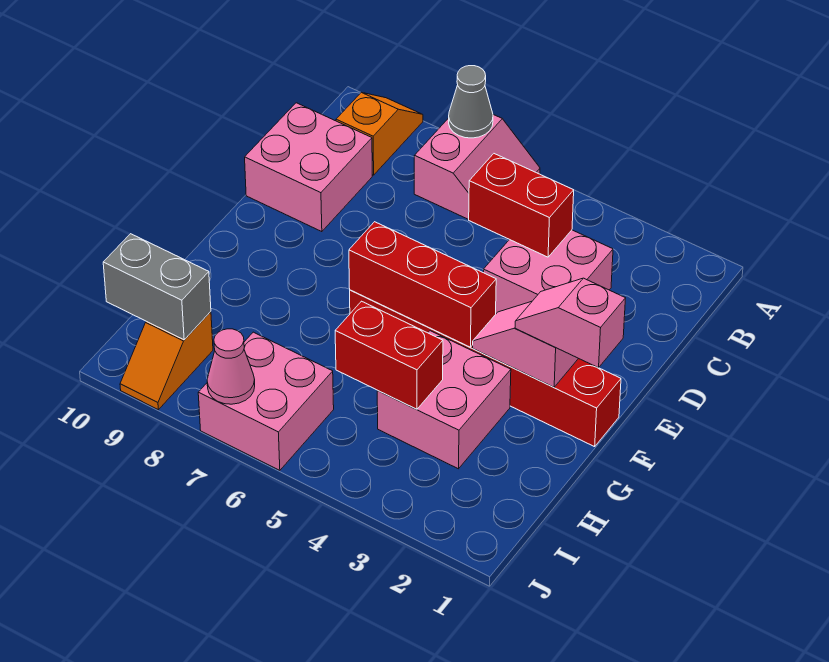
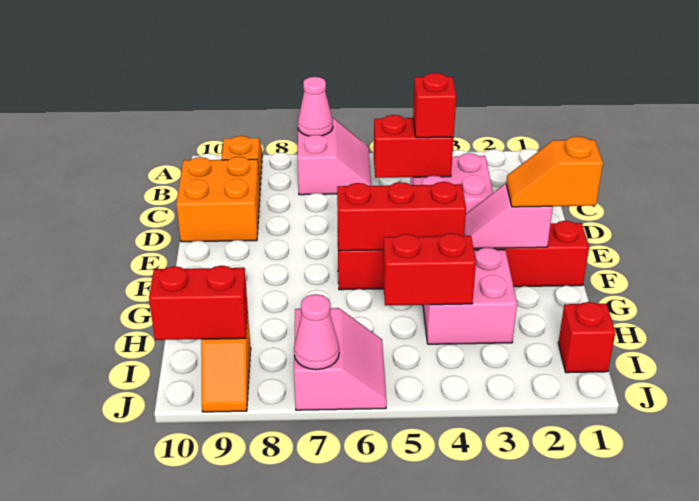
grey cone A7 level 2 -> pink cone A7 level 2
none -> red brick C4 level 3
pink brick C9:D10 level 1 -> orange brick C9:D10 level 1
pink slope F1:F2 level 3 top 1 -> orange slope F1:F2 level 3 top 1
none -> red brick I1 level 1
pink brick I6:J7 level 1 -> pink slope I6:J7 level 1 top 7
grey brick I9:I10 level 2 -> red brick I9:I10 level 2

